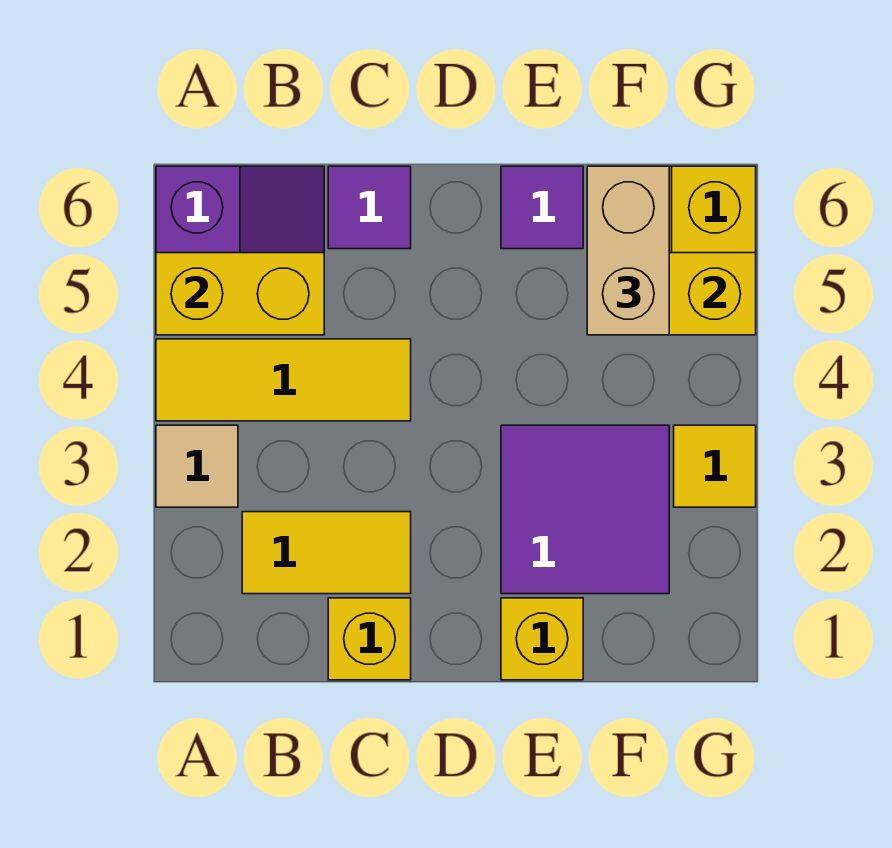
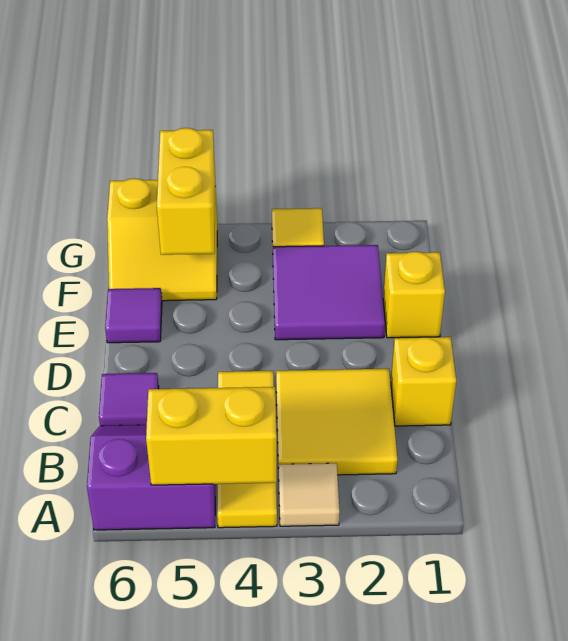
yellow brick A5:B5 level 2 -> yellow brick A4:A5 level 2
yellow tile B2:C2 level 1 -> yellow tile B2:C3 level 1
tan brick F5:F6 level 3 -> none

